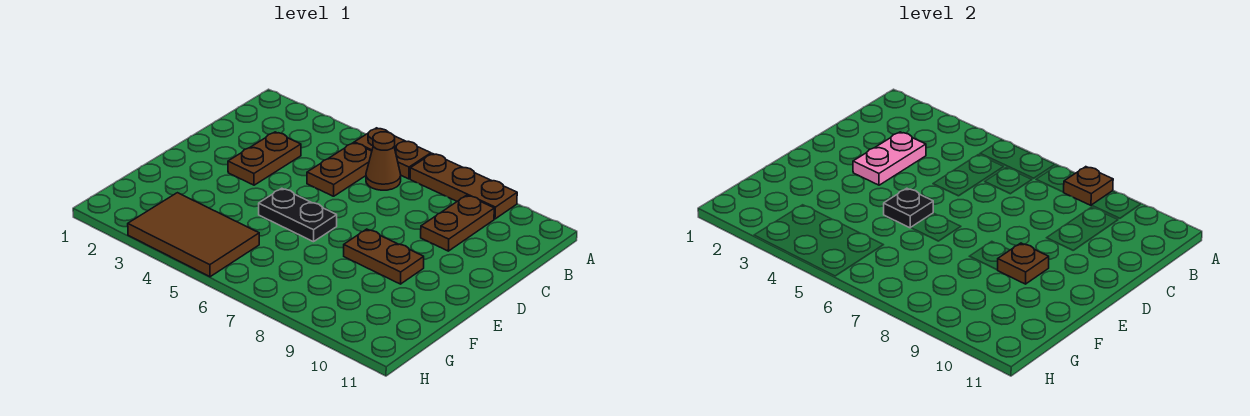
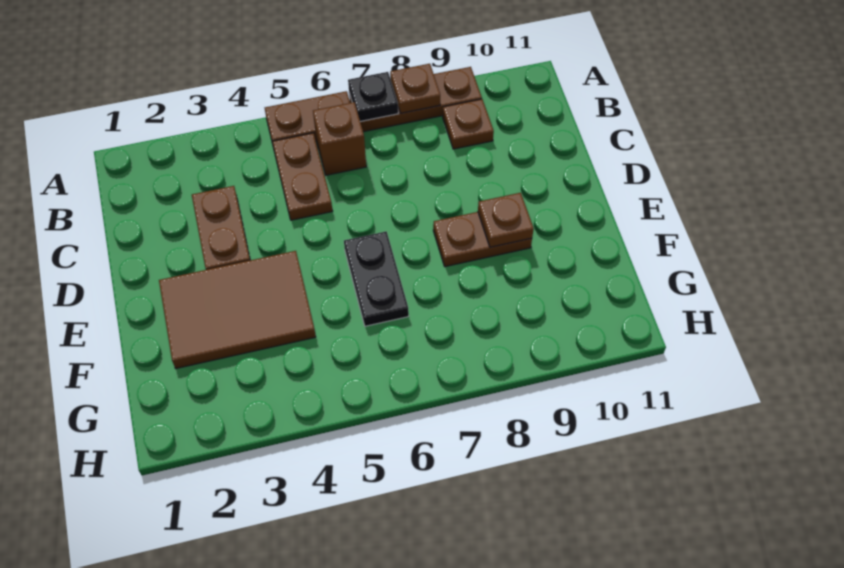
brown cone B6 level 1 -> brown brick B6 level 1
brown plate B9:C9 level 1 -> brown plate B9 level 1
pink plate C3:D3 level 2 -> none
black plate E5:E6 level 1 -> black plate E6:F6 level 1
black plate E5 level 2 -> black plate A7 level 2
brown tile G3:H5 level 1 -> brown tile E2:F4 level 1

